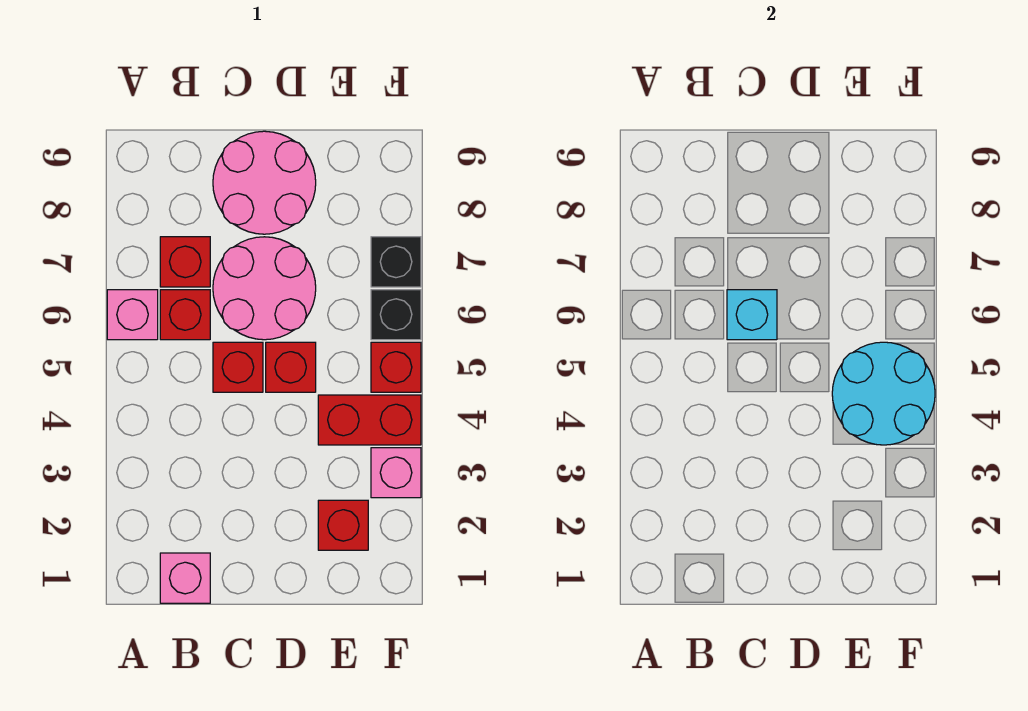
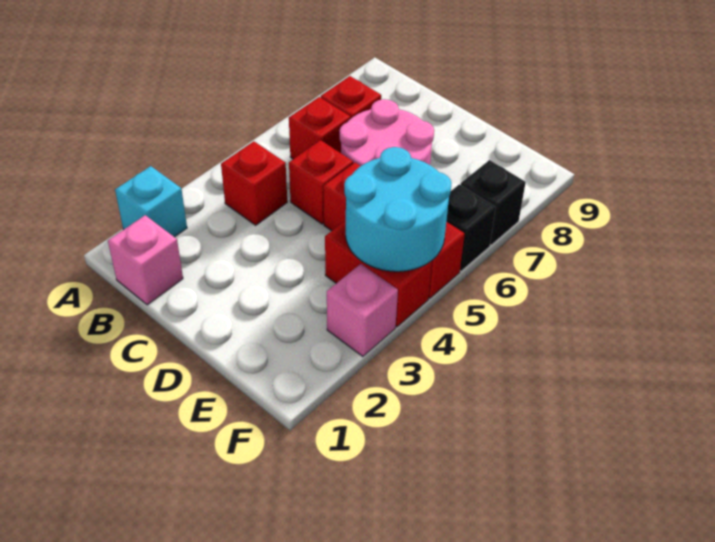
pink brick A6 level 1 -> none
cyan brick C6 level 2 -> cyan brick A2 level 1
pink round brick C8:D9 level 1 -> none
red brick E2 level 1 -> red brick B4 level 1

